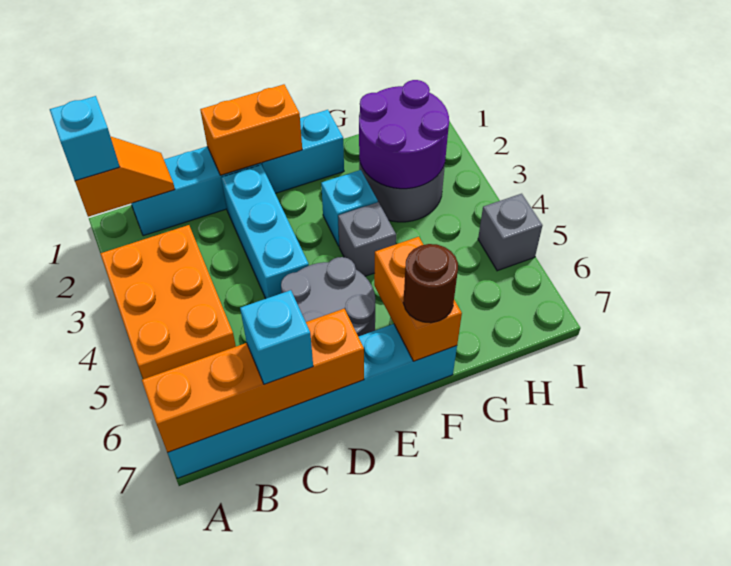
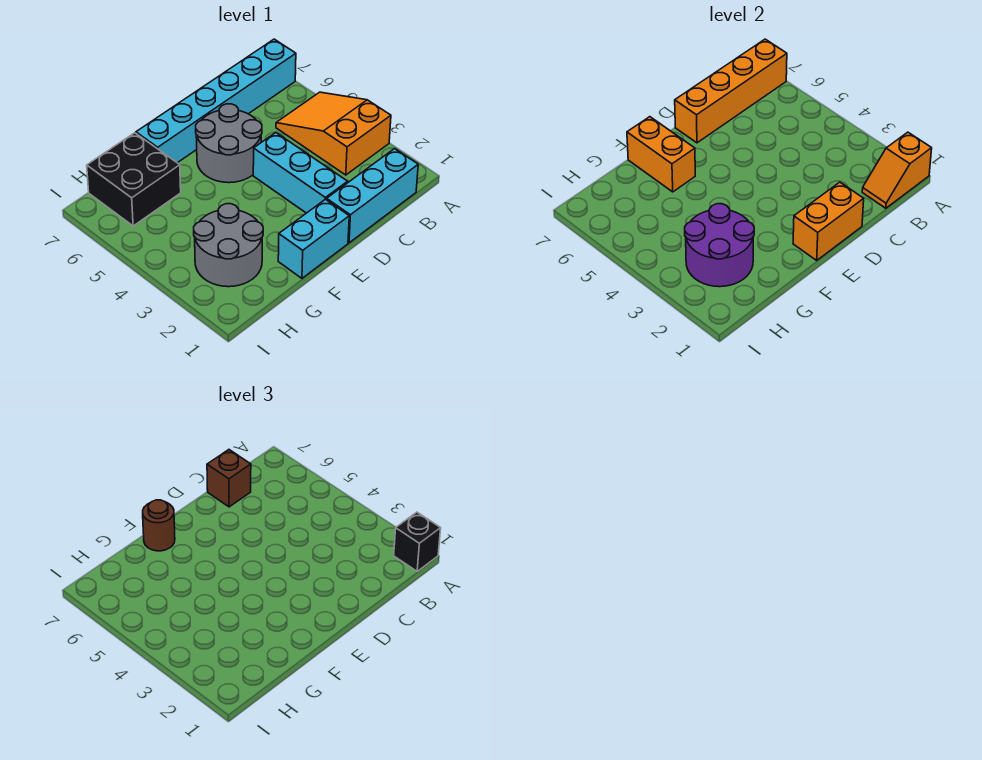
cyan brick A1 level 3 -> black brick A1 level 3
orange brick A3:B5 level 1 -> orange slope A3:B5 level 1 top 3
cyan brick C7 level 3 -> brown brick C7 level 3
cyan brick F3 level 1 -> none
grey brick F4 level 1 -> none
none -> black brick G6:H7 level 1
grey brick I5 level 1 -> none

